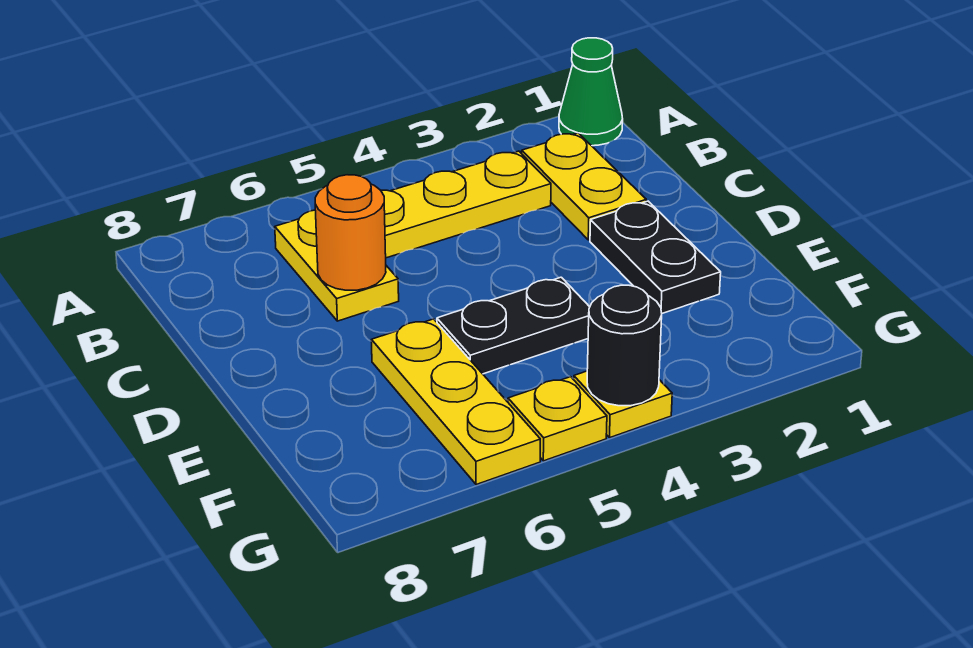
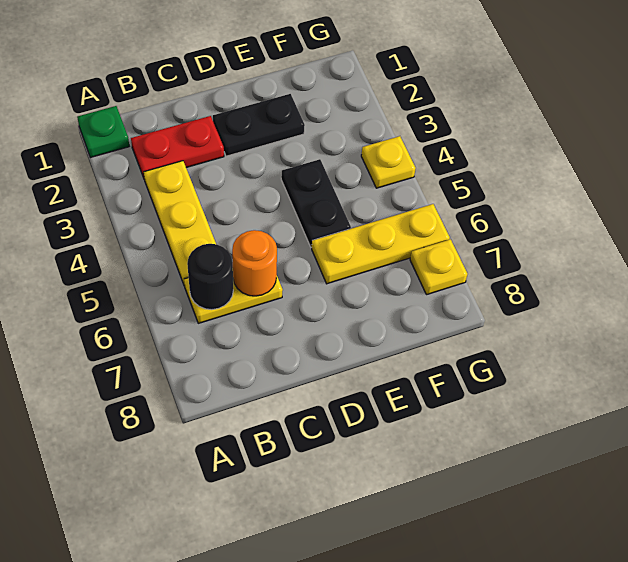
green cone A1 level 1 -> green plate A1 level 1
yellow plate B2:C2 level 1 -> red plate B2:C2 level 1
black round brick G4 level 2 -> black round brick B6 level 2
yellow plate G5 level 1 -> yellow plate G7 level 1

